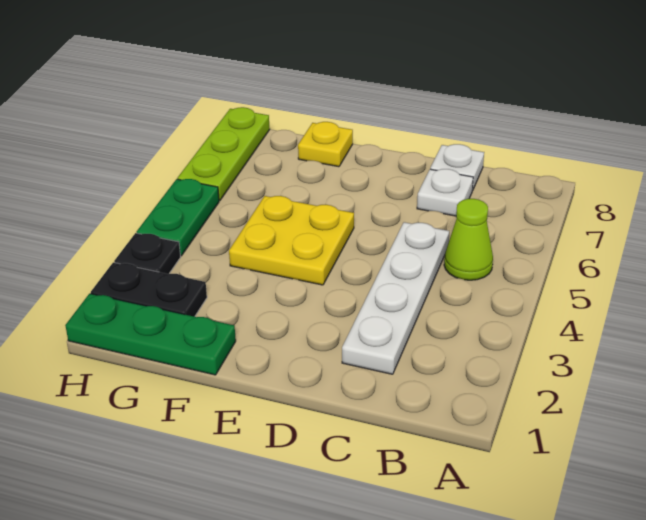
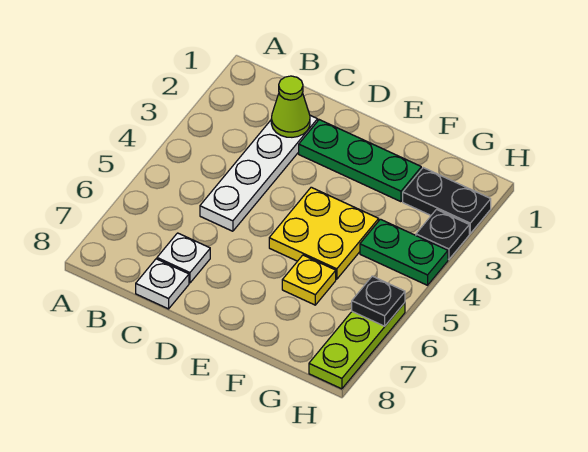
lime cone B5 level 1 -> lime cone C2 level 2
green plate F1:H1 level 1 -> green plate D2:F2 level 1
yellow plate F8 level 1 -> yellow plate F6 level 1
green plate H4:H5 level 1 -> green plate G4:H4 level 1
none -> black plate H6 level 2

